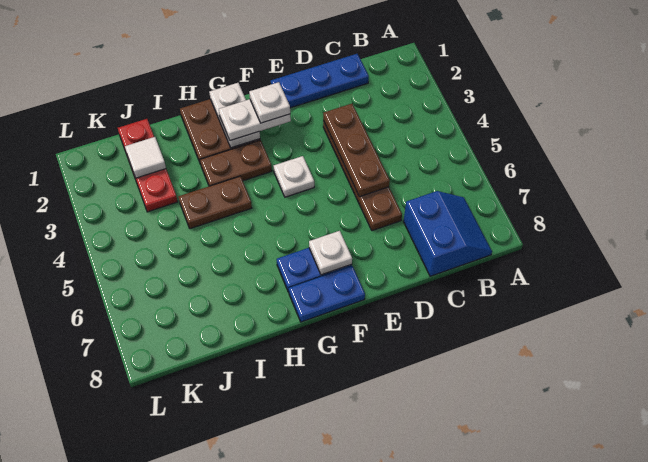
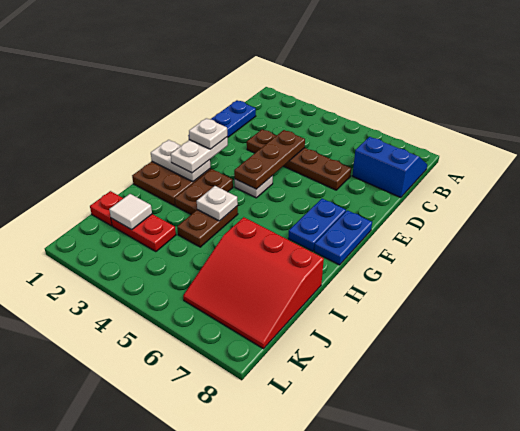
brown plate D3:D5 level 2 -> brown plate D4:F4 level 2
white plate F7 level 2 -> white plate H4 level 2
none -> red slope I6:K8 level 1 top I

